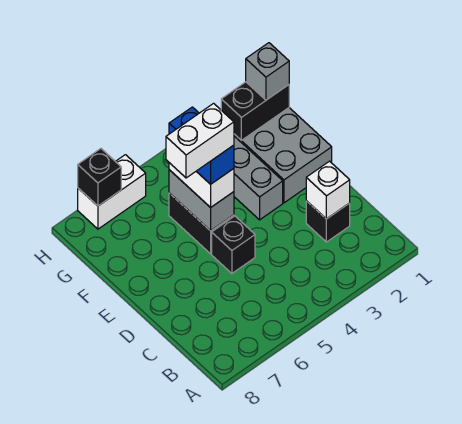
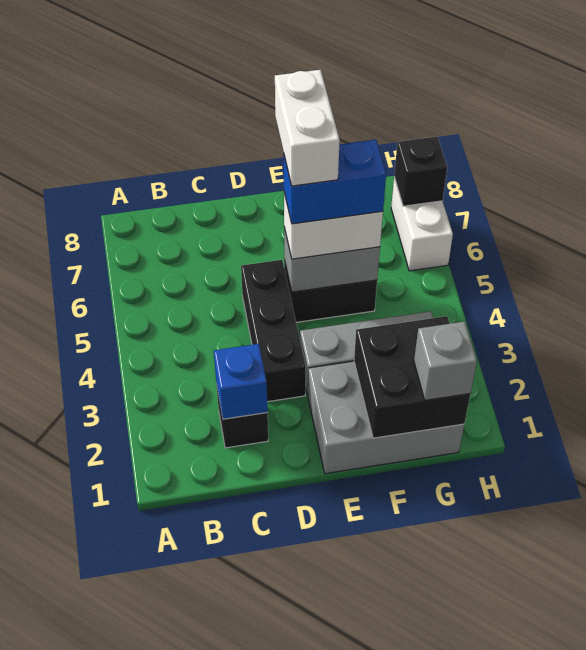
white brick C2 level 2 -> blue brick C2 level 2
black brick D5 level 1 -> black brick D3:D5 level 1
black brick G1:G2 level 2 -> black brick F1:G2 level 2

